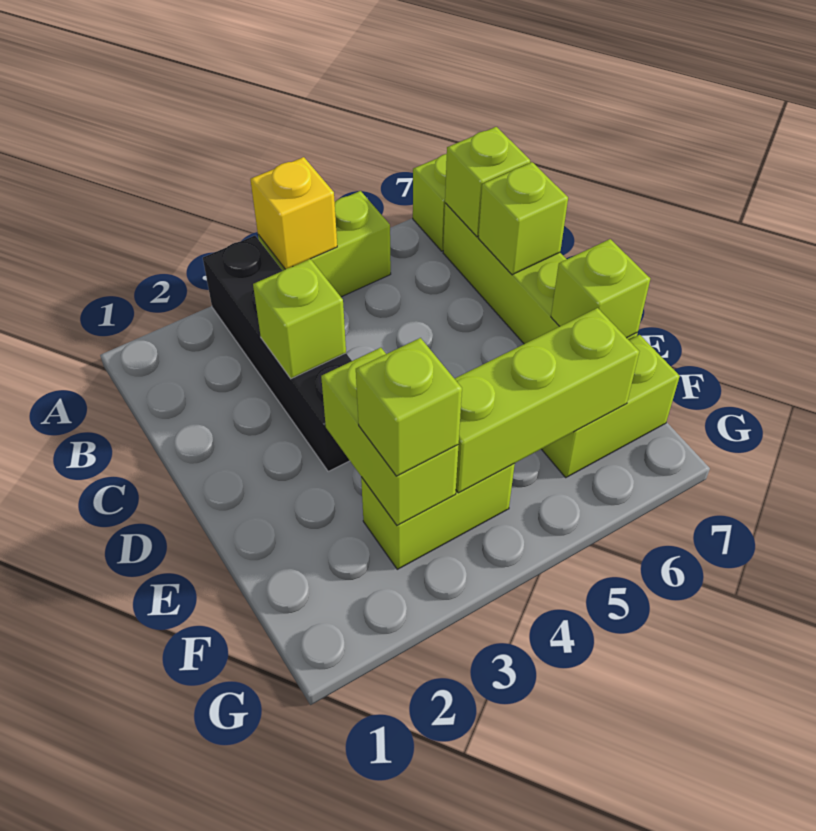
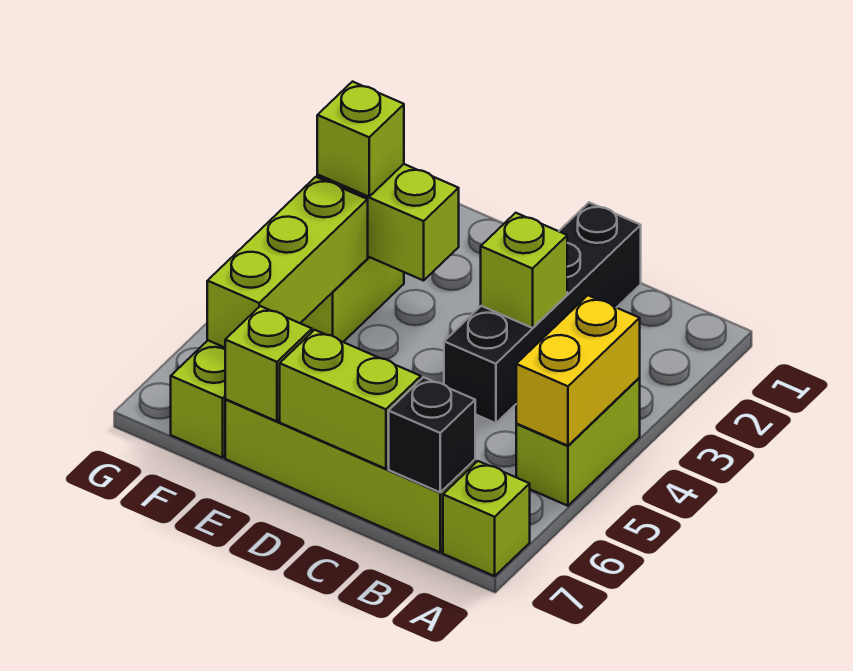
black brick A3:D3 level 1 -> black brick C1:C4 level 1
yellow brick A4 level 2 -> yellow brick A4:A5 level 2
lime brick B7 level 2 -> black brick B7 level 2
lime brick C7 level 2 -> lime brick C7:D7 level 2

